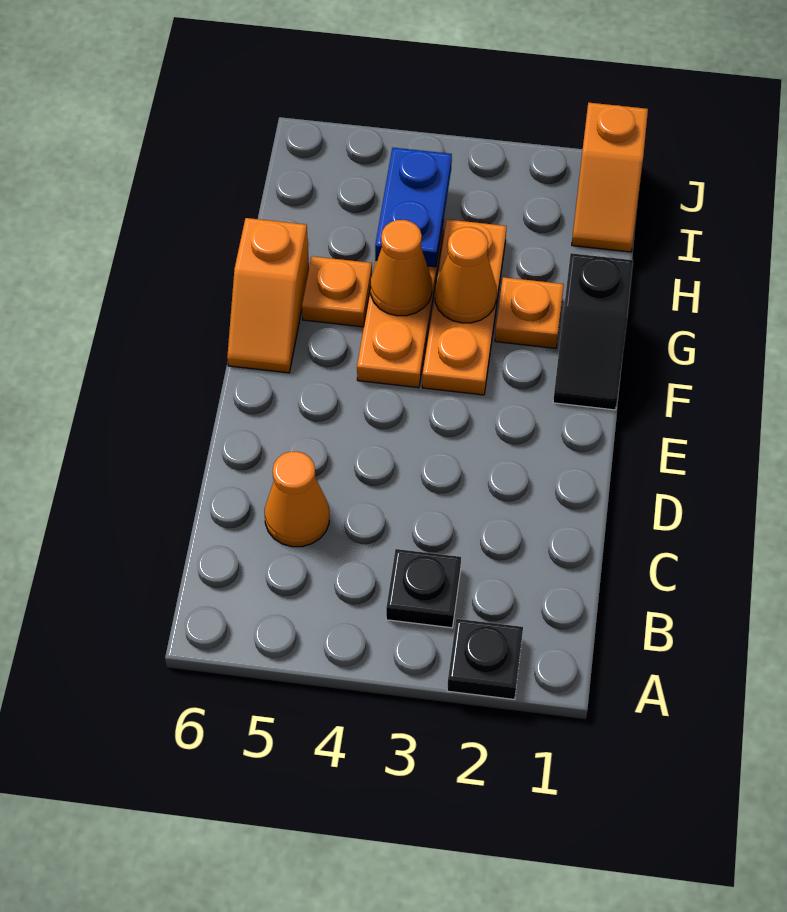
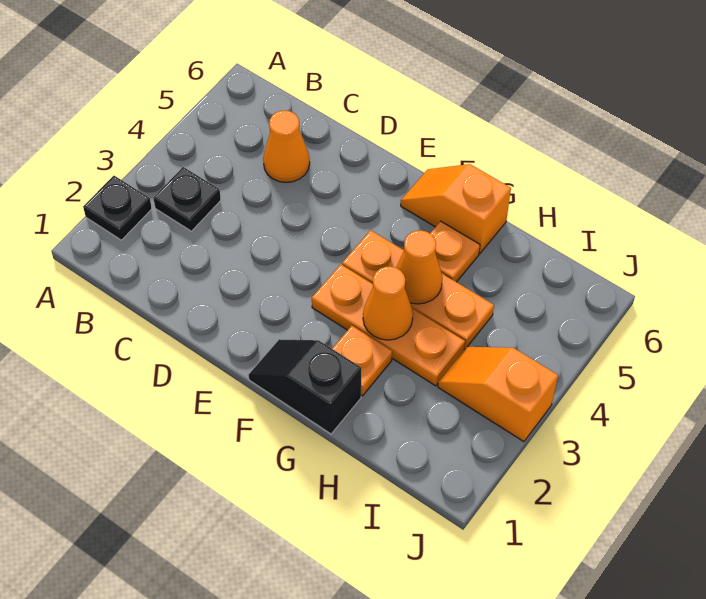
blue plate H4:I4 level 2 -> none
orange slope I1:J1 level 1 top J -> orange slope I3:J3 level 1 top J

